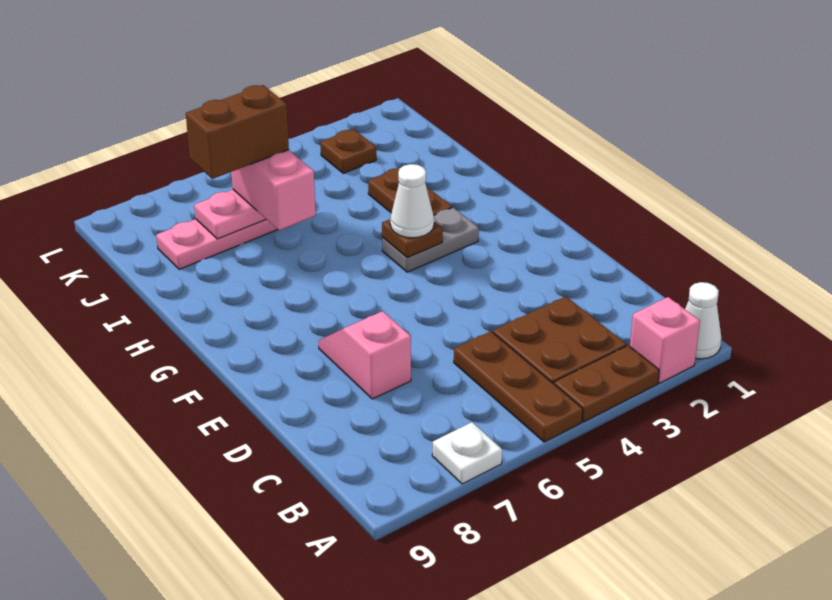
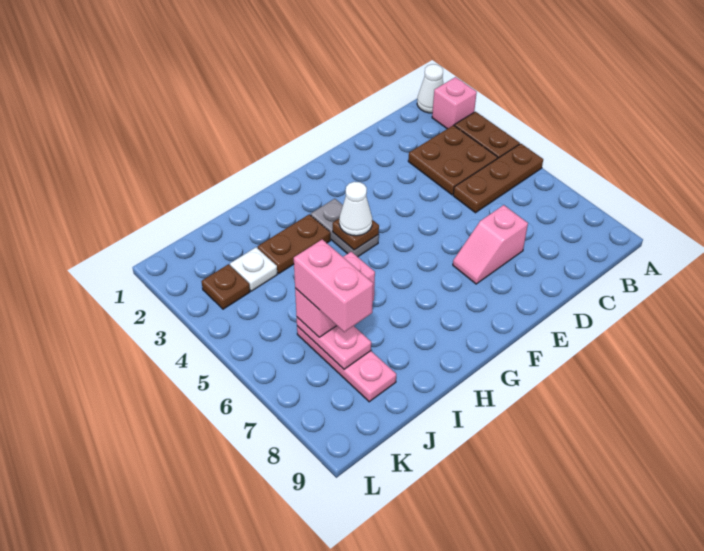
white plate A7 level 1 -> white plate J3 level 1
brown brick J6:J7 level 4 -> pink brick J6:J7 level 4

